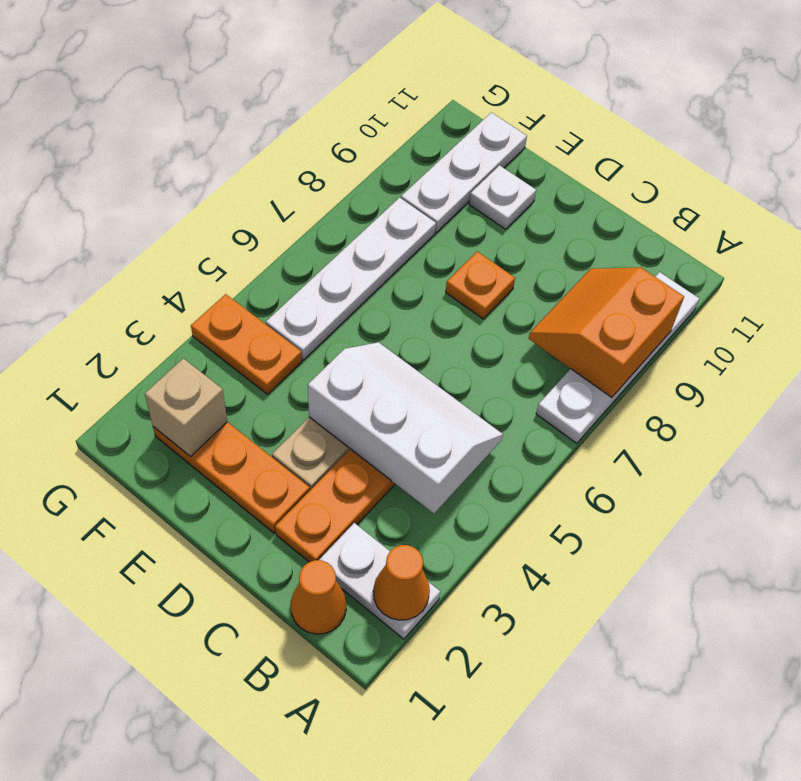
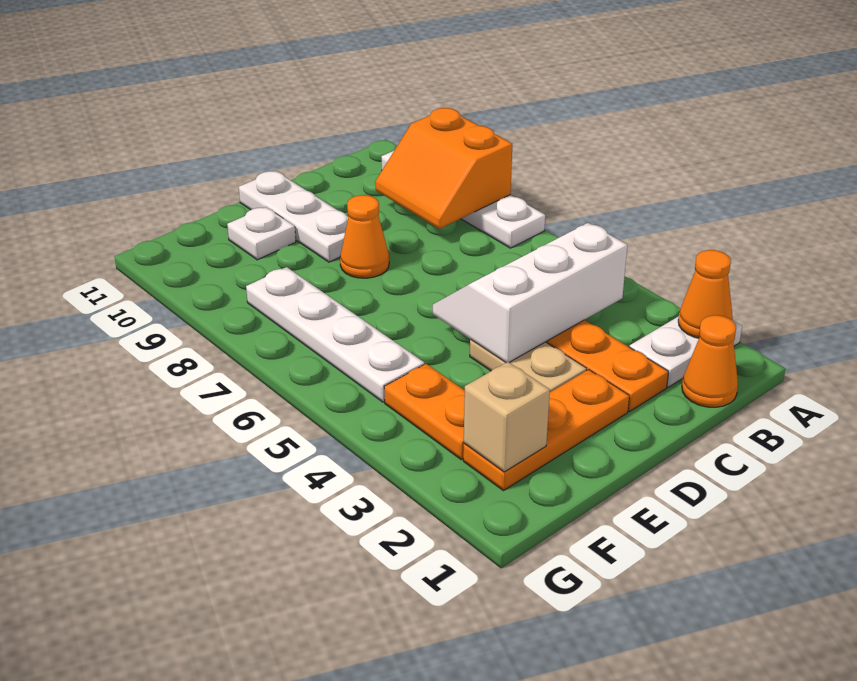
orange plate D8 level 1 -> orange cone D8 level 1
orange plate F4:G4 level 1 -> orange plate F3:F4 level 1
white plate F9:F11 level 1 -> white plate D9:D11 level 1

